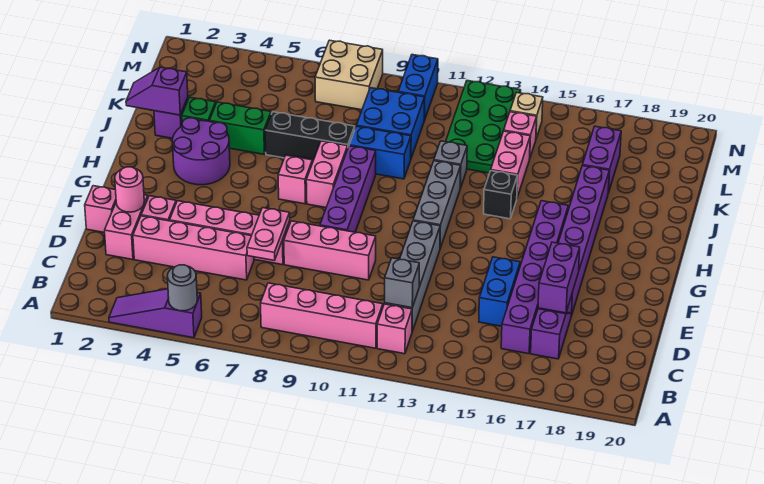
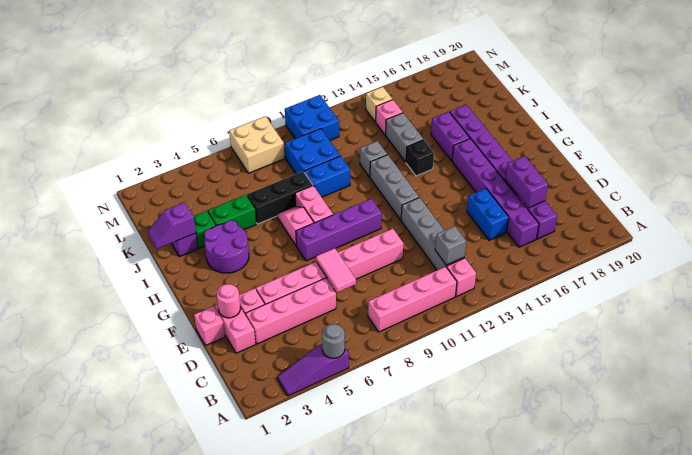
pink plate D7:E7 level 2 -> pink tile D7:E7 level 2
purple brick F9:I9 level 1 -> purple brick G7:G10 level 1
pink brick J14:K14 level 1 -> grey brick J14:K14 level 1
green plate K12:N13 level 1 -> none
purple brick K17:L17 level 1 -> purple brick I16:J16 level 1
blue brick M10:N10 level 1 -> blue brick M10:N11 level 1

